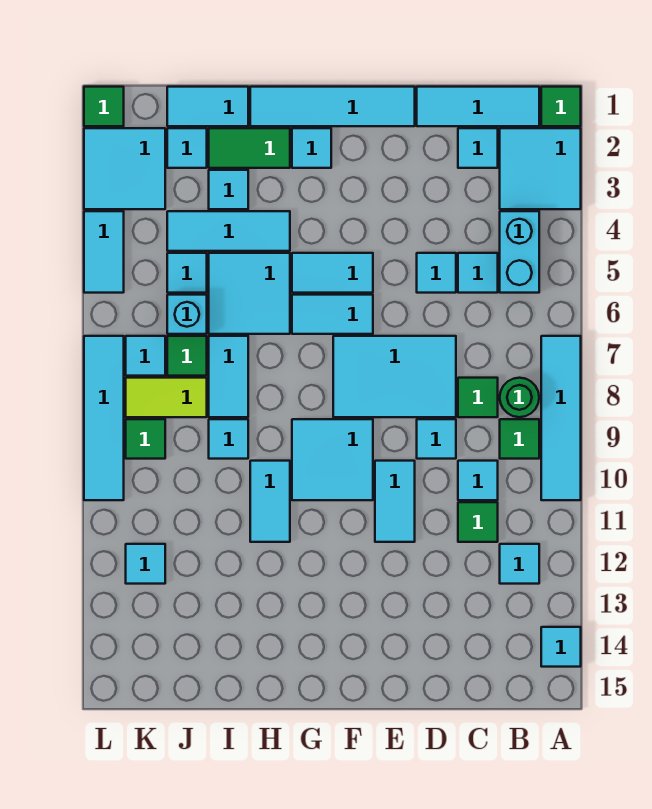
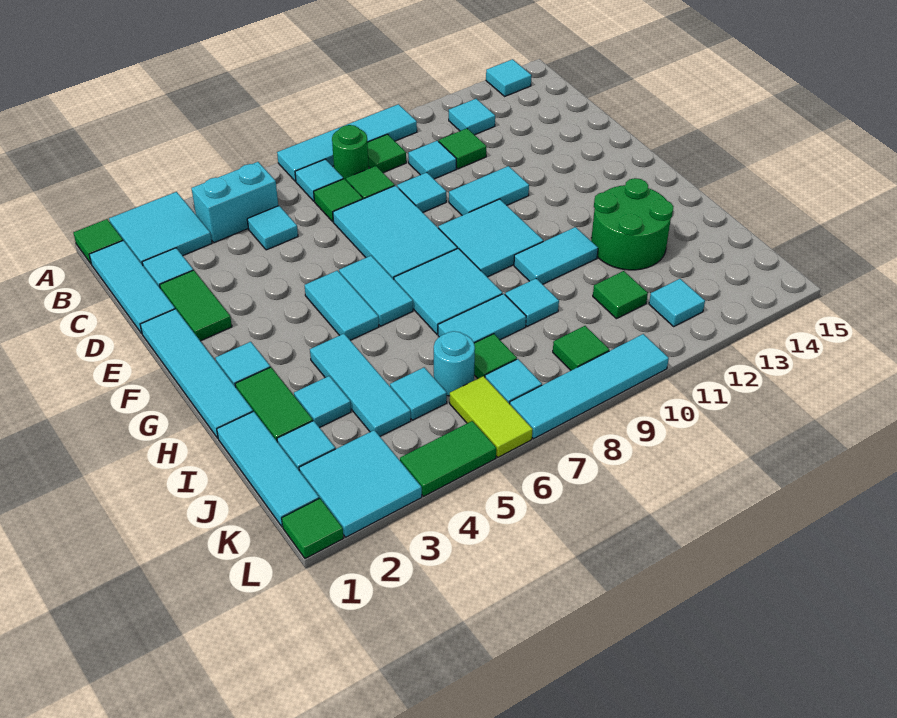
none -> green tile C7 level 1
none -> green tile D2:E2 level 1
cyan tile D5 level 1 -> cyan tile B7 level 1
cyan tile H5:I6 level 1 -> cyan tile G7:H8 level 1
none -> green round brick H12:I13 level 1
cyan tile I1:J1 level 1 -> cyan tile I1:K1 level 1
cyan brick J6 level 1 -> cyan round brick J6 level 1
lime tile J8:K8 level 1 -> lime tile K6:L6 level 1
none -> green tile J11 level 1
cyan tile L4:L5 level 1 -> green tile L4:L5 level 1

